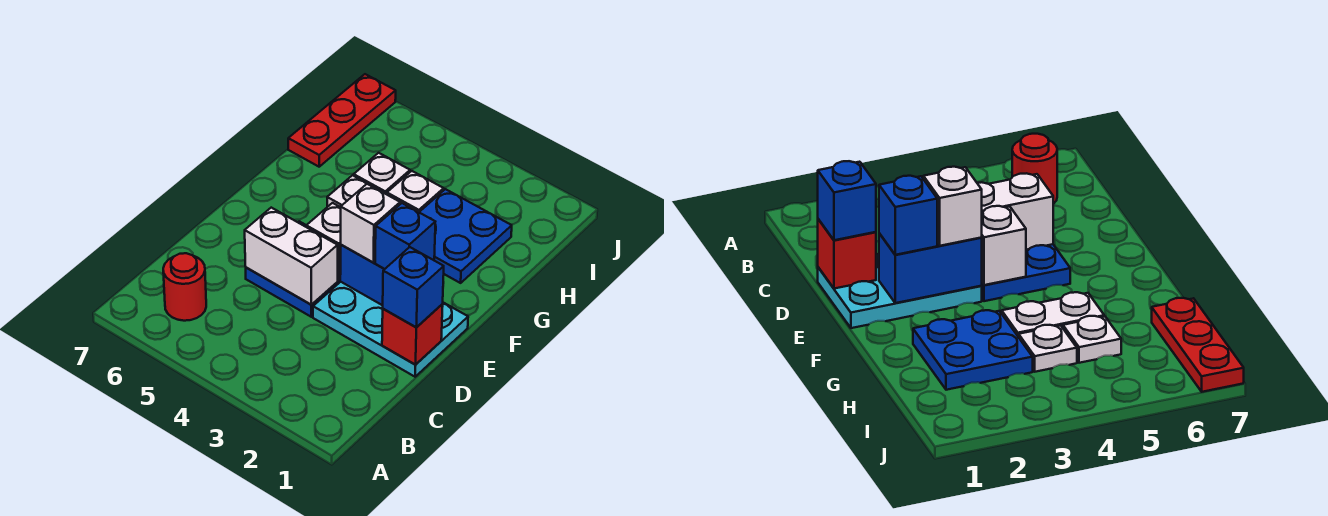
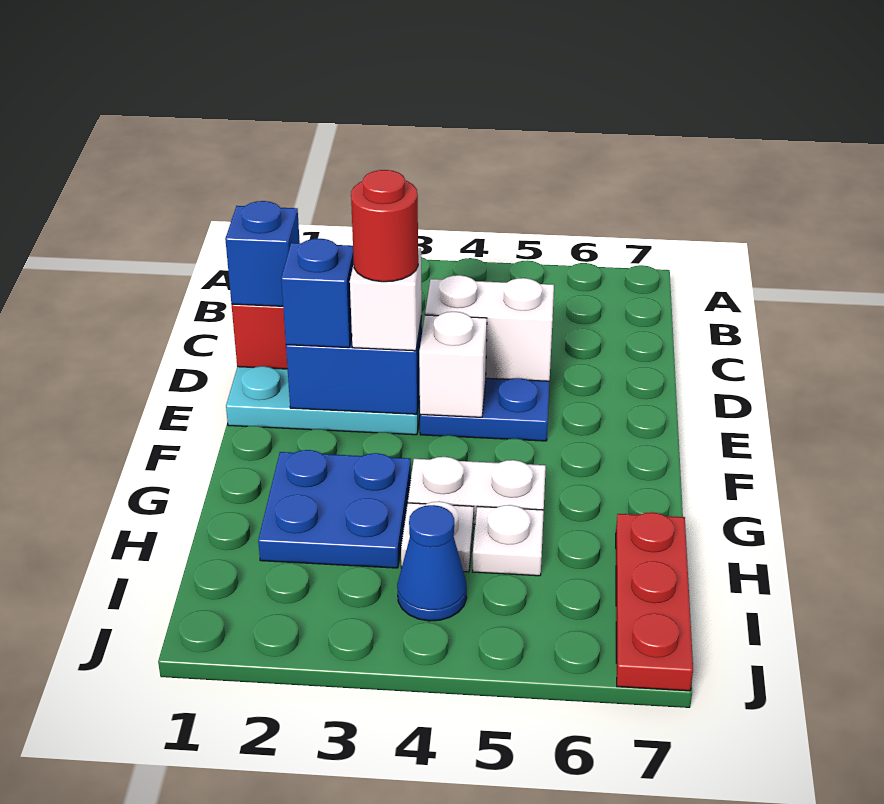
red round brick B6 level 1 -> red round brick E3 level 4
none -> blue cone I4 level 1

